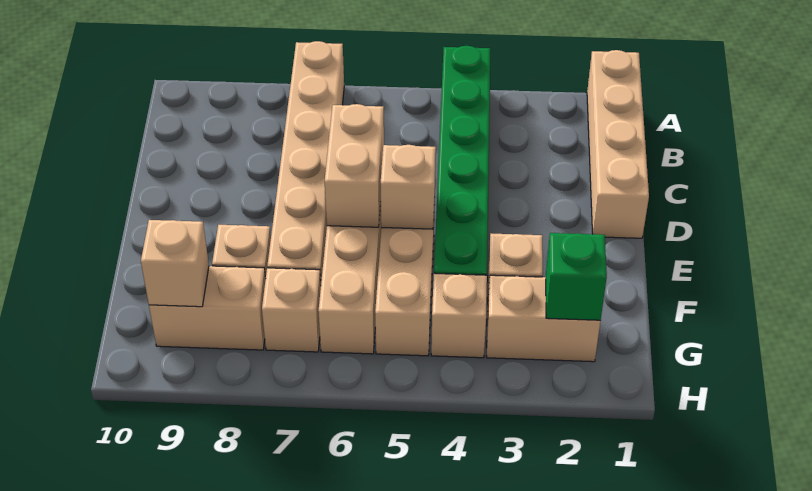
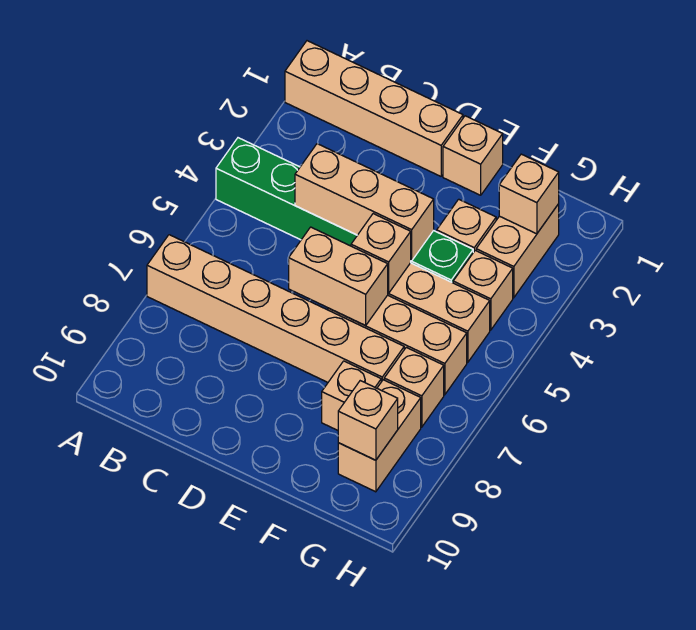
none -> tan brick C4:E4 level 2
none -> tan brick E1 level 1
green brick G2 level 2 -> tan brick G2 level 2

